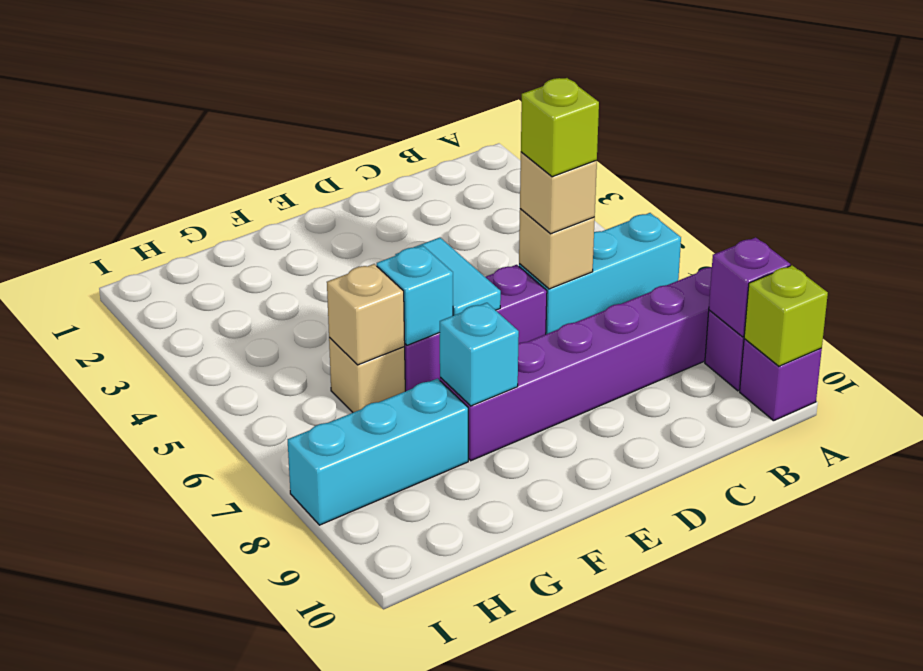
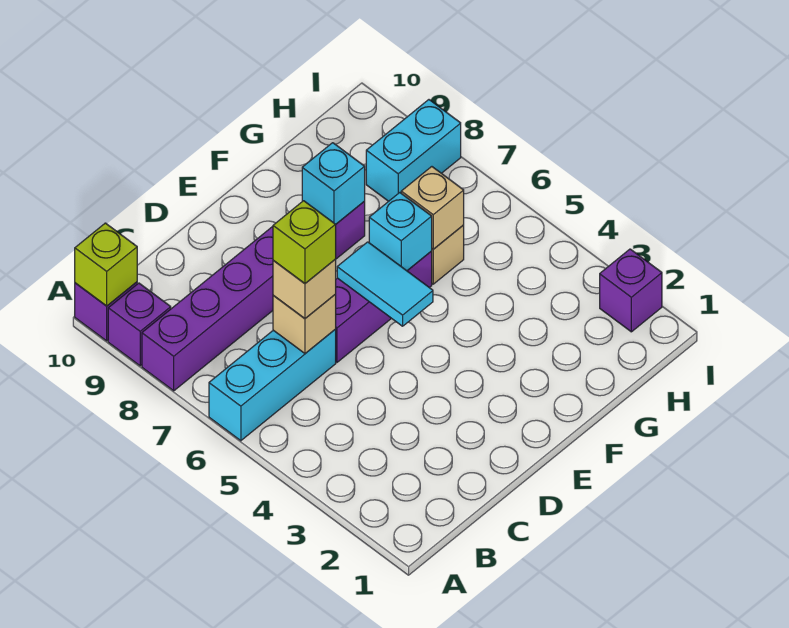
purple brick A9 level 2 -> purple brick I2 level 1
cyan brick G8:I8 level 1 -> cyan brick H8:I8 level 1

